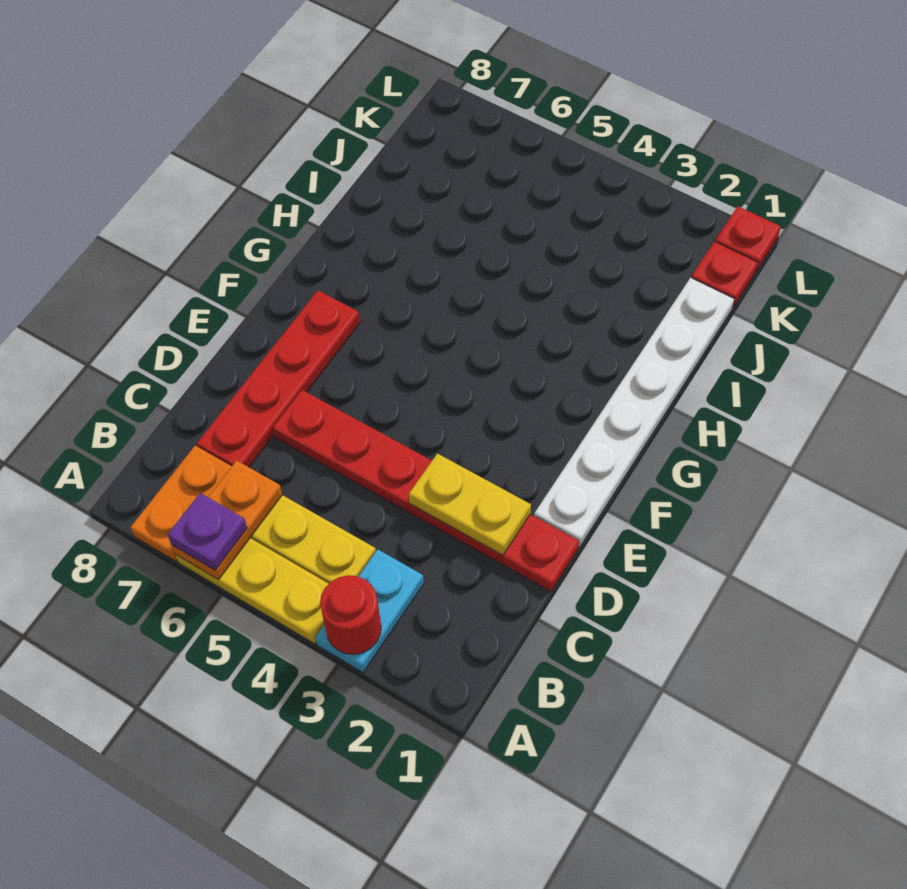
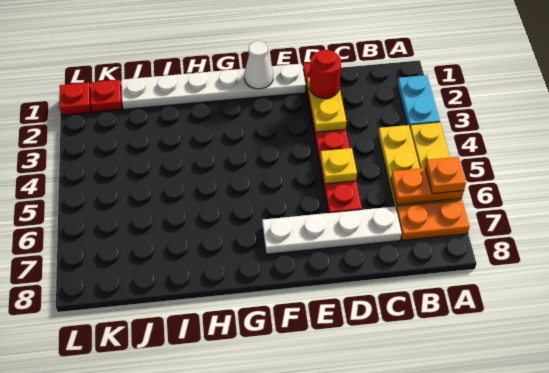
cyan plate A3:B3 level 1 -> cyan plate A2:A3 level 1
red round brick A3 level 2 -> red round brick D2 level 3
purple plate A6 level 3 -> orange plate A6 level 3
red plate C7:F7 level 1 -> white plate C7:F7 level 1
none -> yellow plate D5 level 2
none -> white cone F1 level 2

